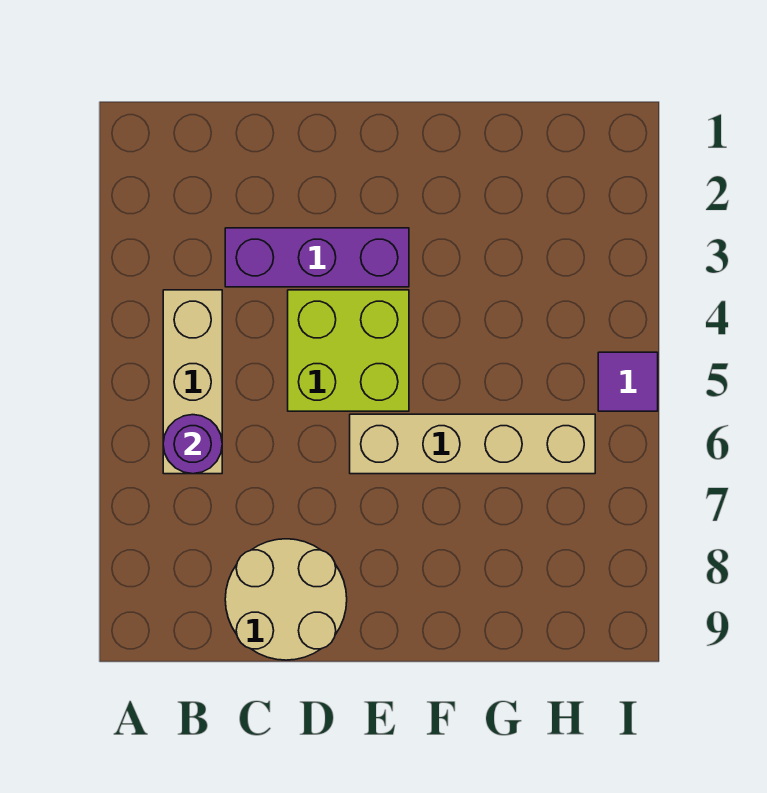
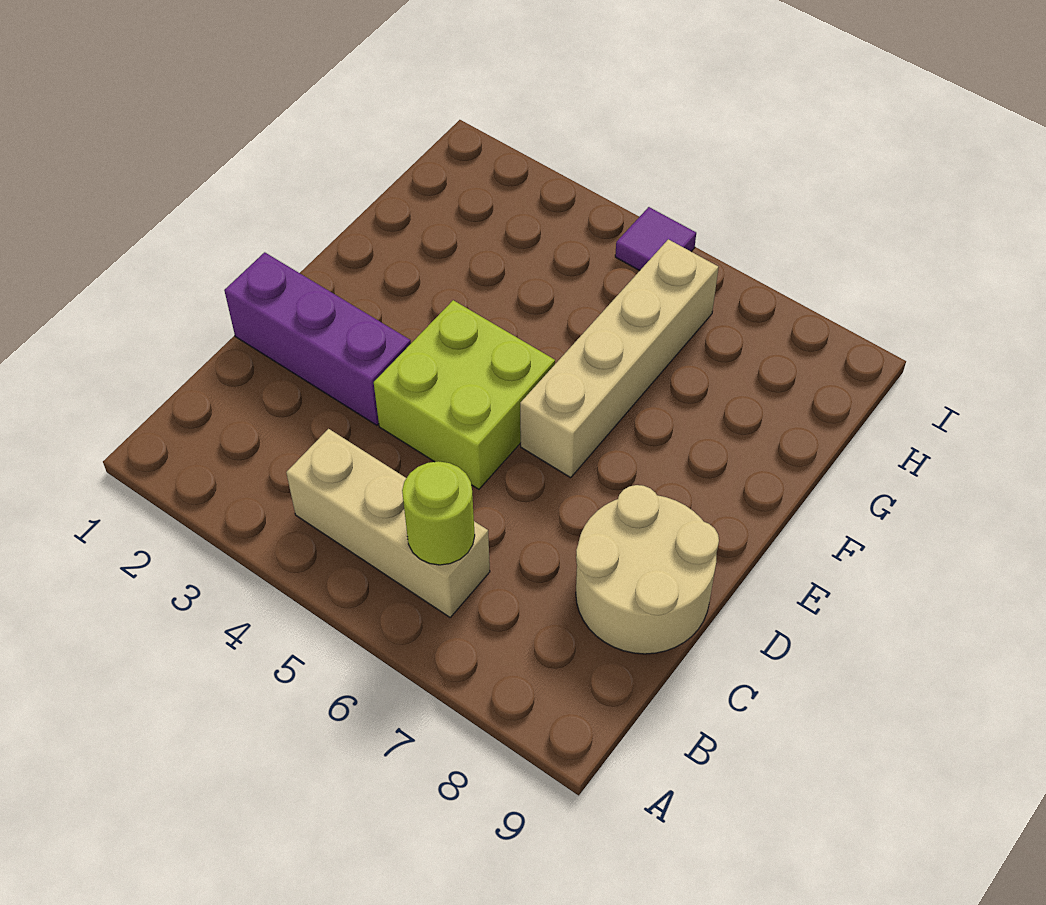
purple round brick B6 level 2 -> lime round brick B6 level 2
purple brick C3:E3 level 1 -> purple brick D1:D3 level 1

